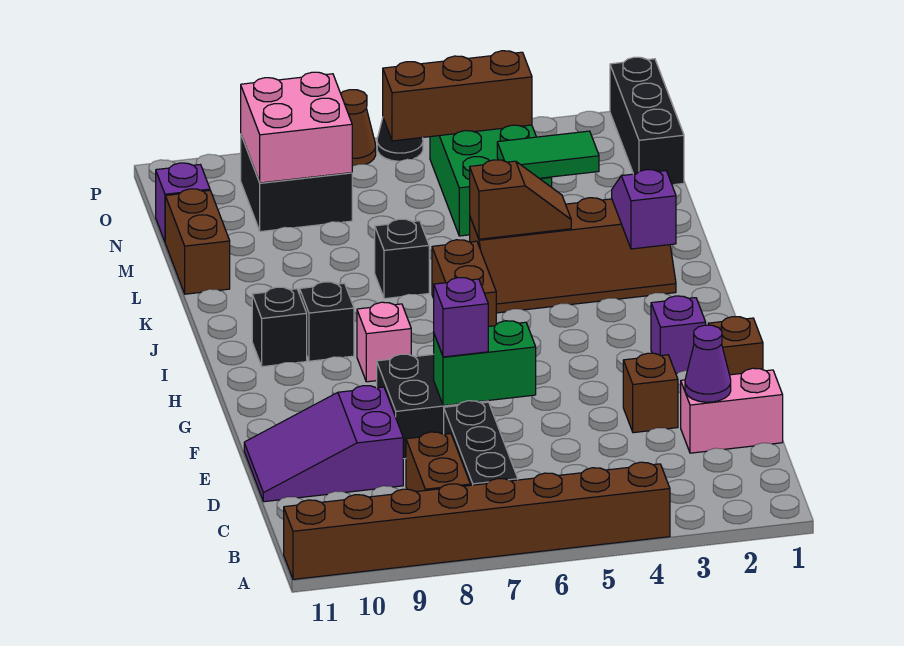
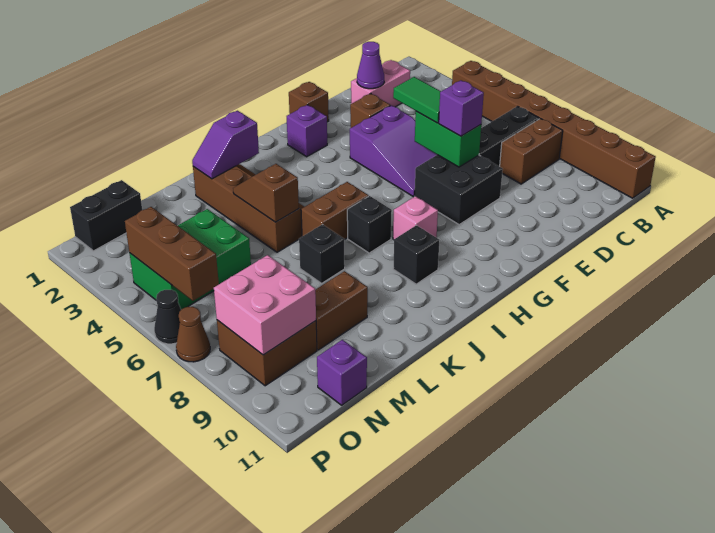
pink brick D1:D2 level 1 -> pink brick C2:D2 level 1
purple slope D9:E11 level 1 top 9 -> purple slope E4:F6 level 1 top 4
black brick I10 level 1 -> black brick I7 level 1
brown brick L11:M11 level 1 -> brown brick L9:M9 level 1
green tile M3:M4 level 2 -> green tile E5:E6 level 3
black brick N1:P1 level 1 -> black brick N1:O1 level 1
black brick N8:O9 level 1 -> brown brick N8:O9 level 1

